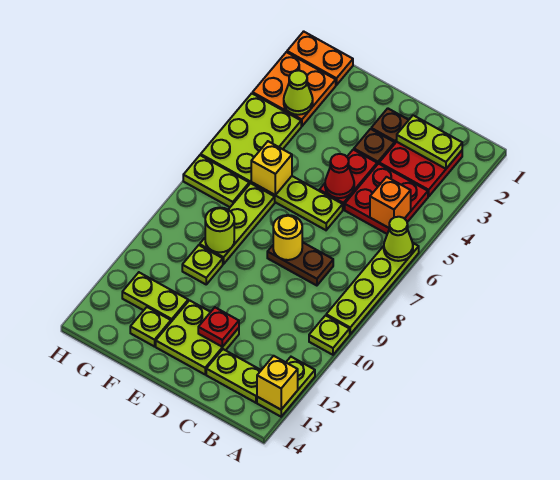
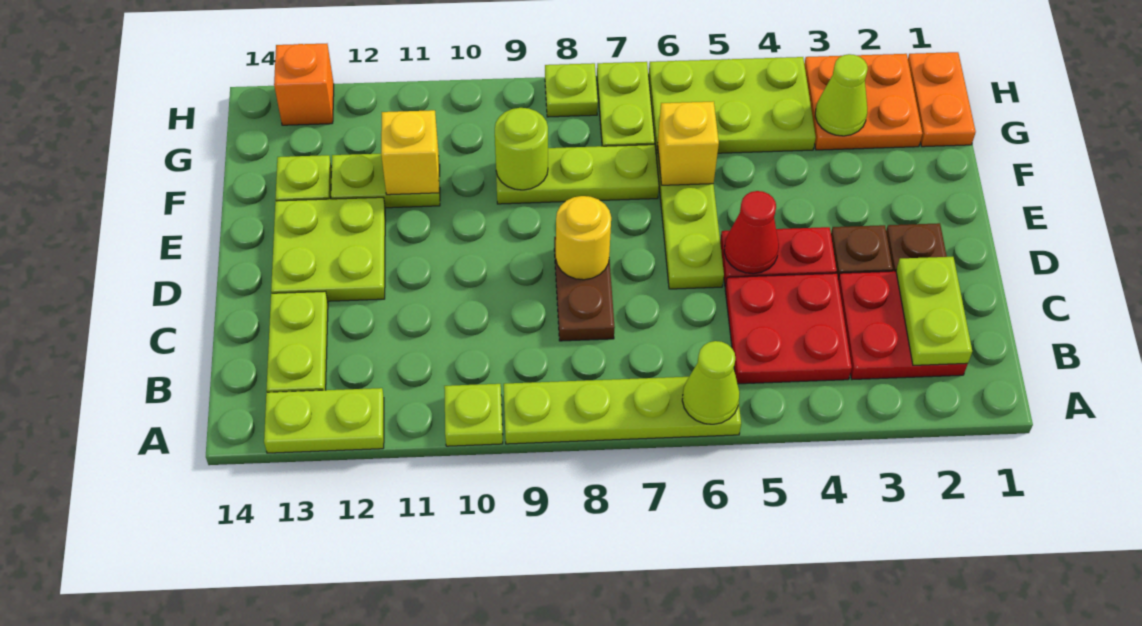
yellow brick A13 level 2 -> yellow brick F11 level 2
orange brick B5 level 2 -> orange brick H13 level 1
red plate D12 level 2 -> none
lime plate F10 level 1 -> lime plate H8 level 1
lime plate F12:G12 level 1 -> lime plate F11:F12 level 1

